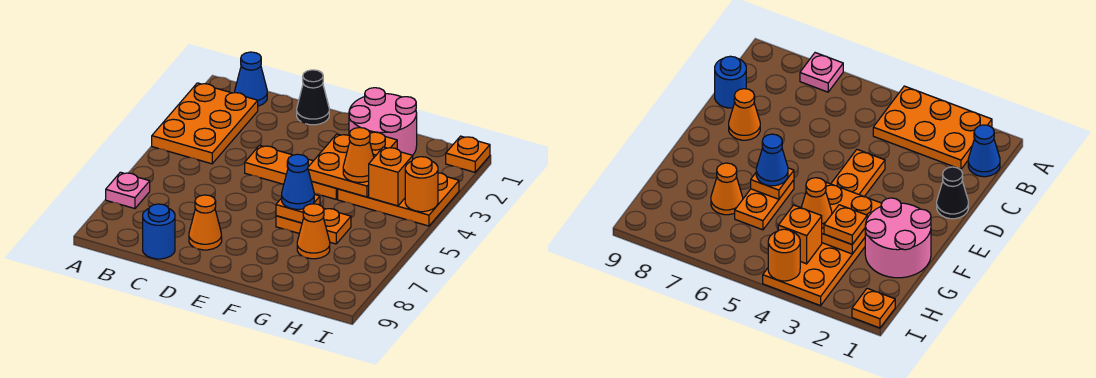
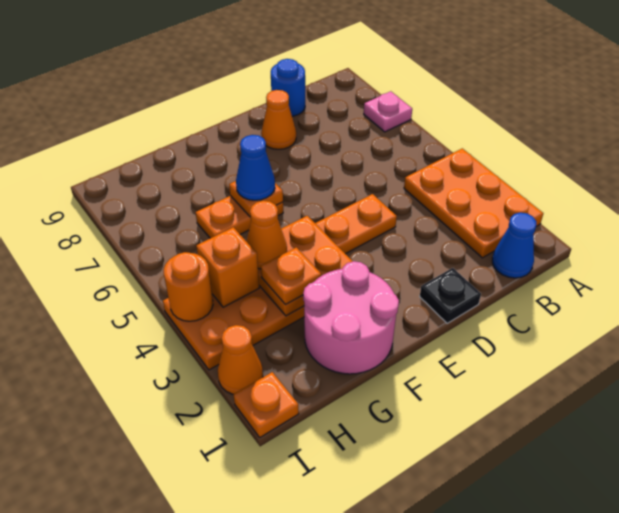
black cone D1 level 1 -> black plate D1 level 1
orange cone G7 level 1 -> orange cone I2 level 1

